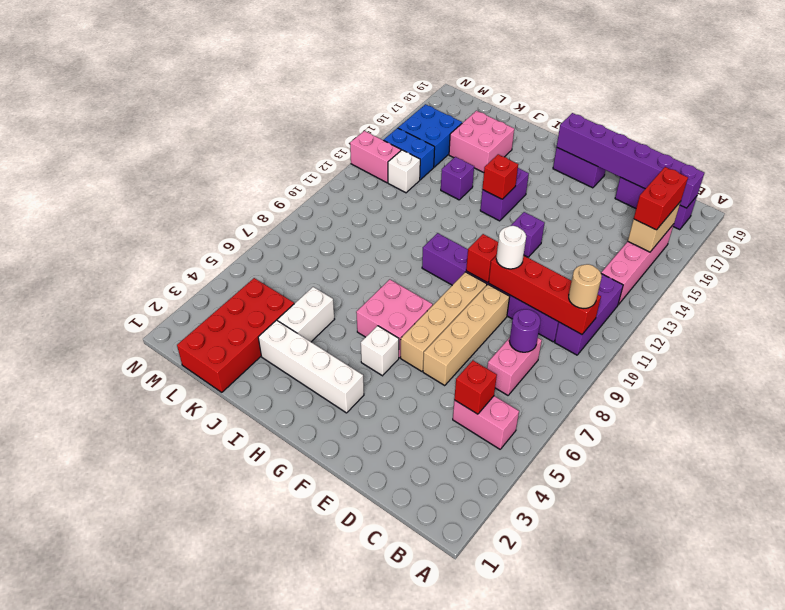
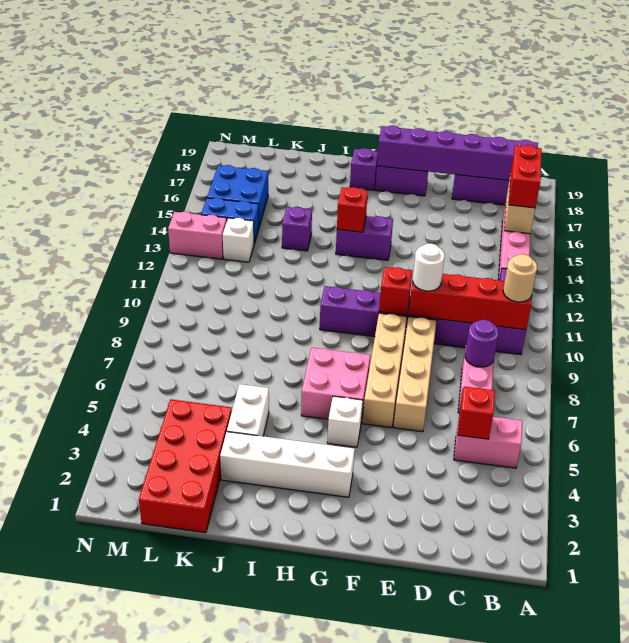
purple brick F13 level 1 -> purple brick H18 level 1
purple brick H14:H15 level 1 -> purple brick G14:H14 level 1
pink brick J16:K17 level 1 -> none

